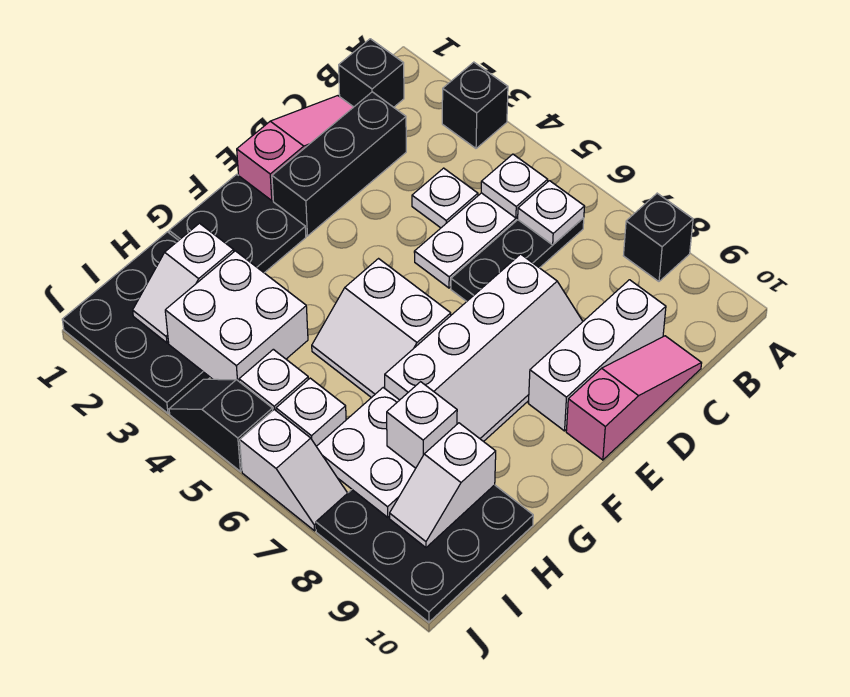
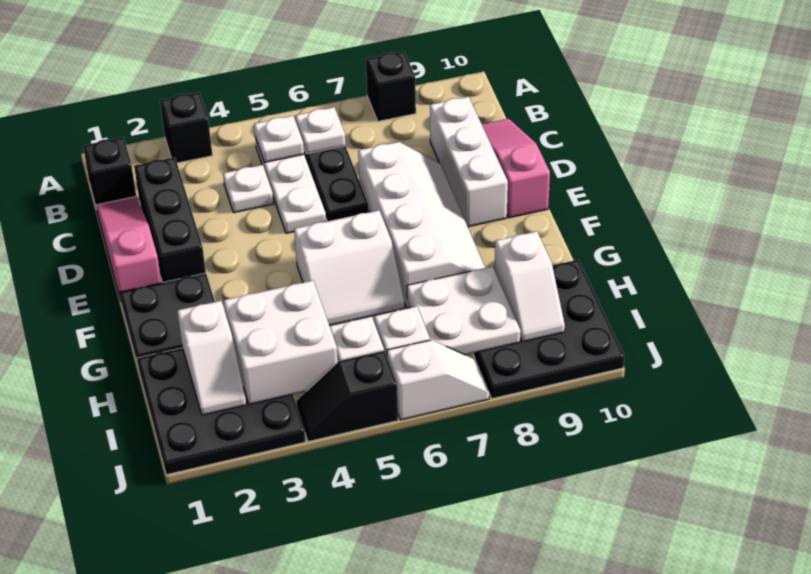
white brick H8 level 3 -> none

